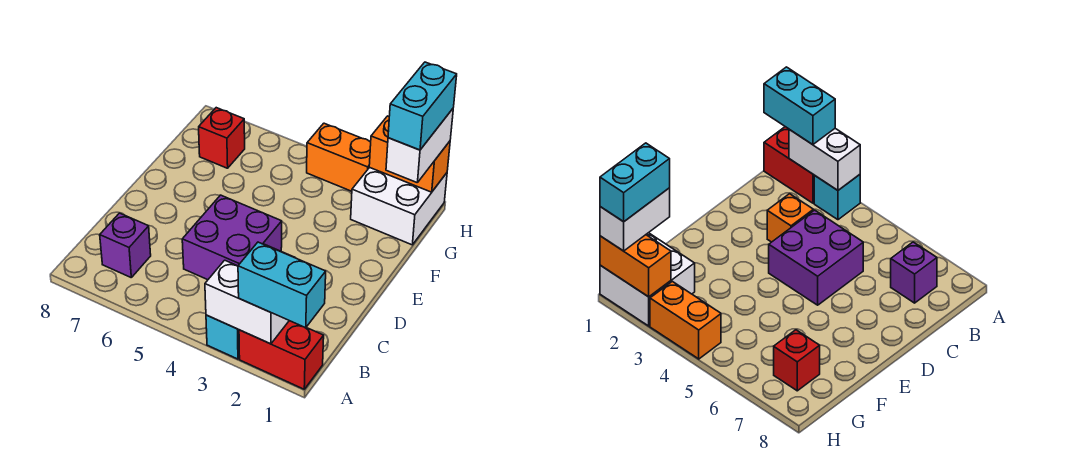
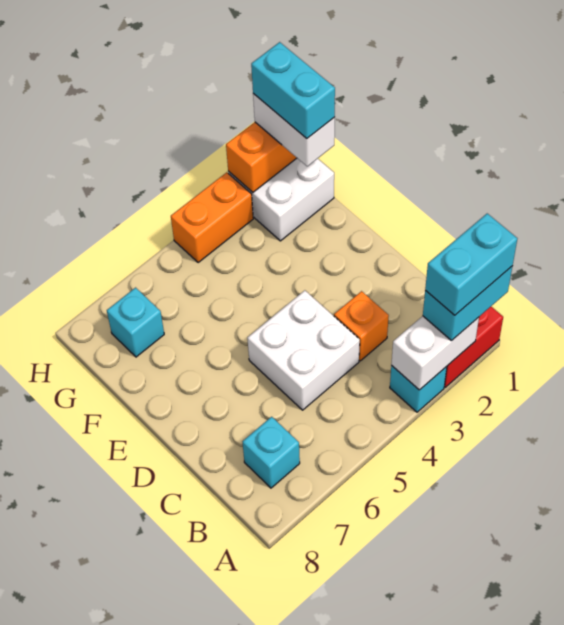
none -> cyan brick A1:A2 level 4
purple brick B7 level 1 -> cyan brick B7 level 1
purple brick C4:D5 level 1 -> white brick C4:D5 level 1
red brick G7 level 1 -> cyan brick G7 level 1

